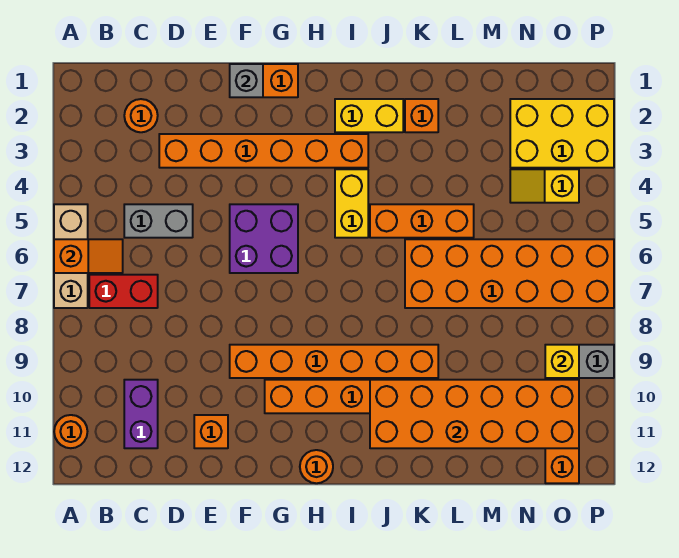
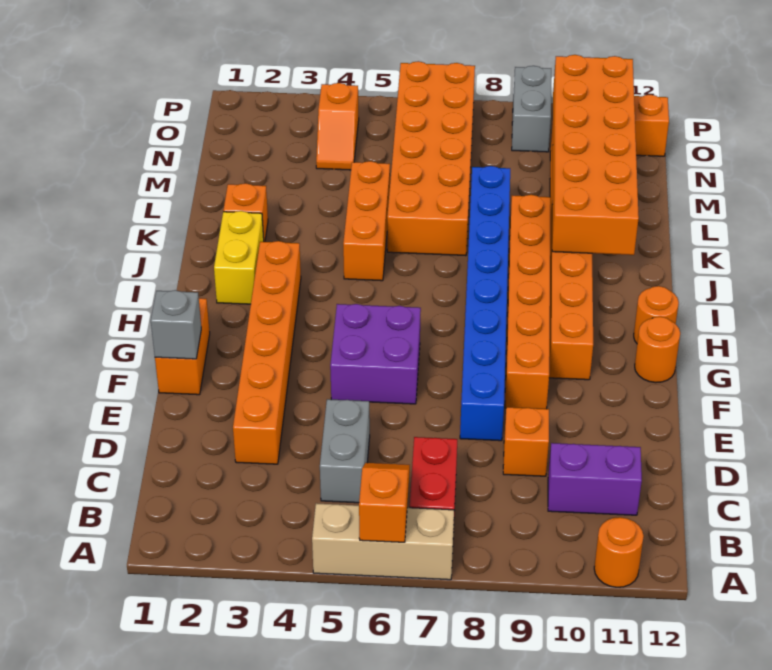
orange round brick C2 level 1 -> orange round brick G12 level 1
none -> blue brick E8:L8 level 1
orange brick E11 level 1 -> orange brick D9 level 1
yellow brick I4:I5 level 1 -> none
yellow brick N2:P3 level 1 -> none
yellow slope N4:O4 level 1 top O -> orange slope N4:O4 level 1 top O
yellow brick O9 level 2 -> none

